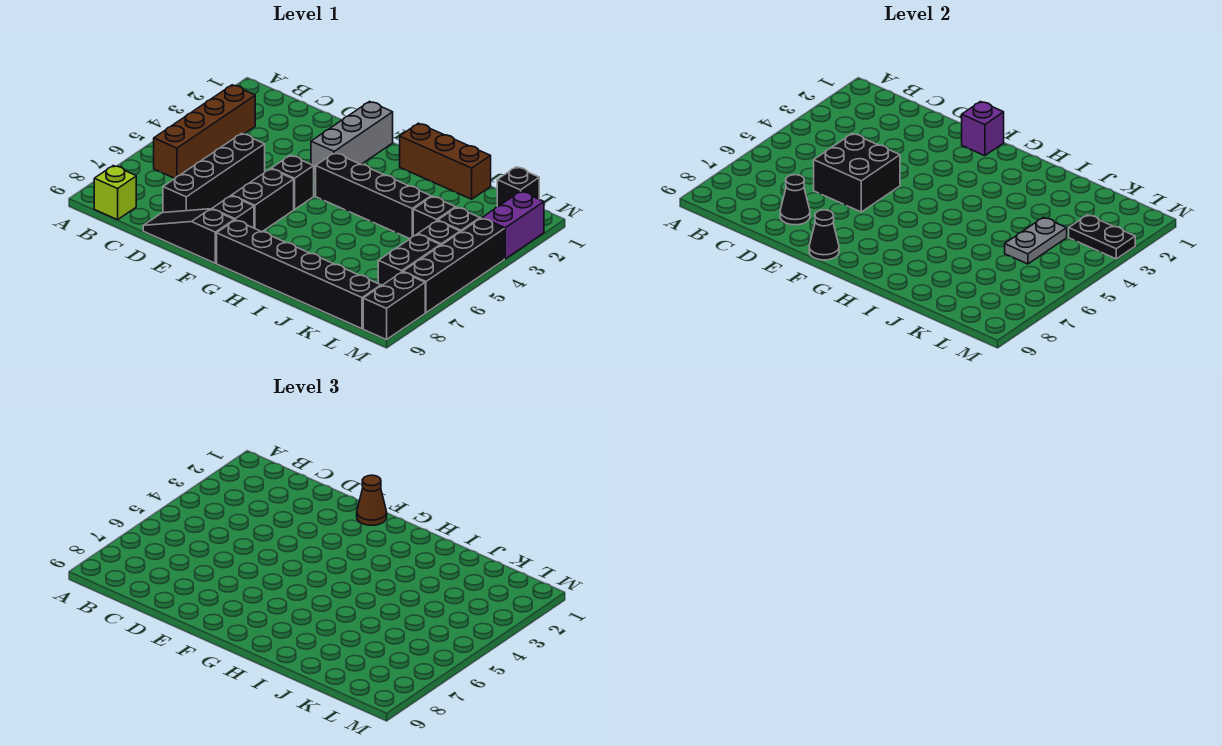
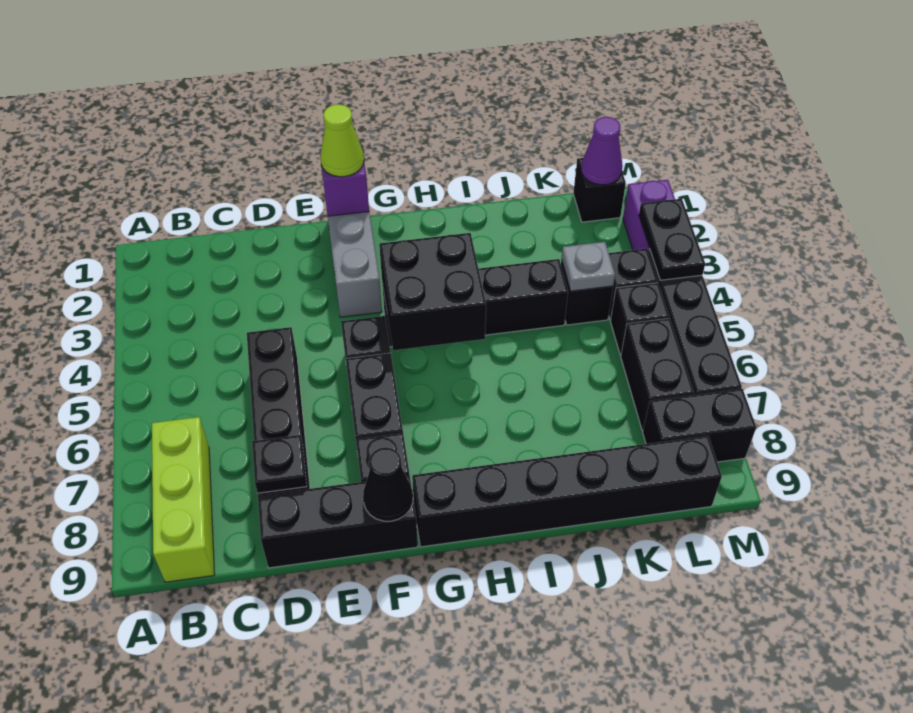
brown brick B3:B6 level 1 -> none
lime brick B9 level 1 -> lime brick B7:B9 level 1
black brick D5:E6 level 2 -> black brick G4:H5 level 2
black cone D8 level 2 -> black plate D8 level 2
black slope D9:F9 level 1 top F -> black brick D9:F9 level 1
brown cone F1 level 3 -> lime cone F1 level 3
brown brick H1:J1 level 1 -> none
grey plate K4:K5 level 2 -> grey plate K4 level 2
none -> purple cone L1 level 2
black plate L3:M3 level 2 -> black plate M3:M4 level 2
black brick M8:M9 level 1 -> black brick L8:M8 level 1

